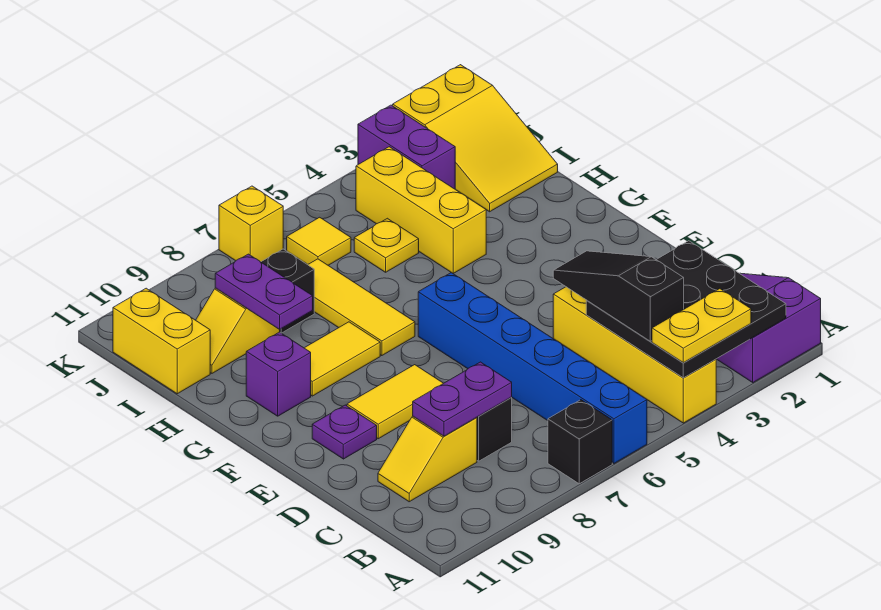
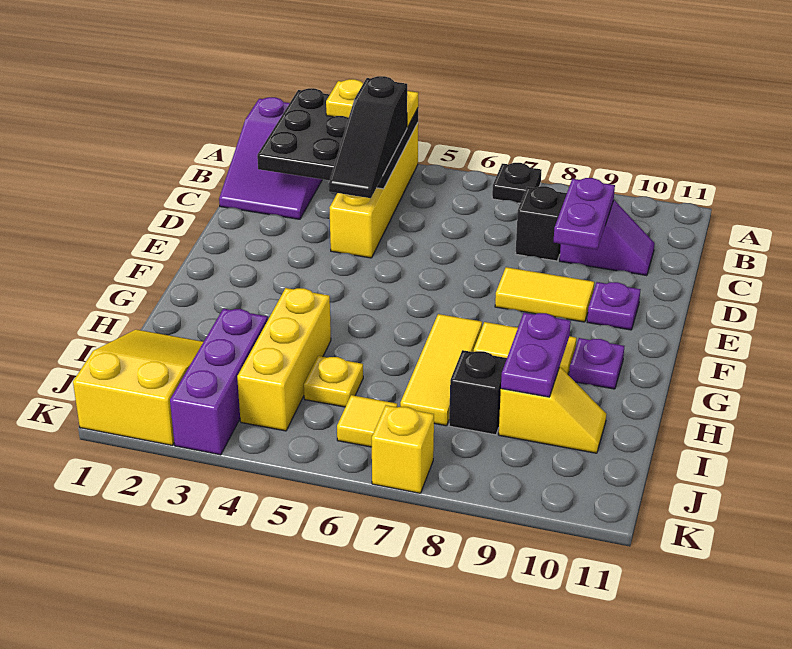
blue brick A6:F6 level 1 -> none
black brick A7 level 1 -> black plate A7 level 1
purple plate C8:C9 level 2 -> purple plate C9:D9 level 2
yellow slope C9:C10 level 1 top 9 -> purple slope C9:C10 level 1 top 9
purple brick G10 level 1 -> purple plate G10 level 1
yellow brick I11:J11 level 1 -> none
purple brick J3:K3 level 1 -> purple brick I3:K3 level 1

